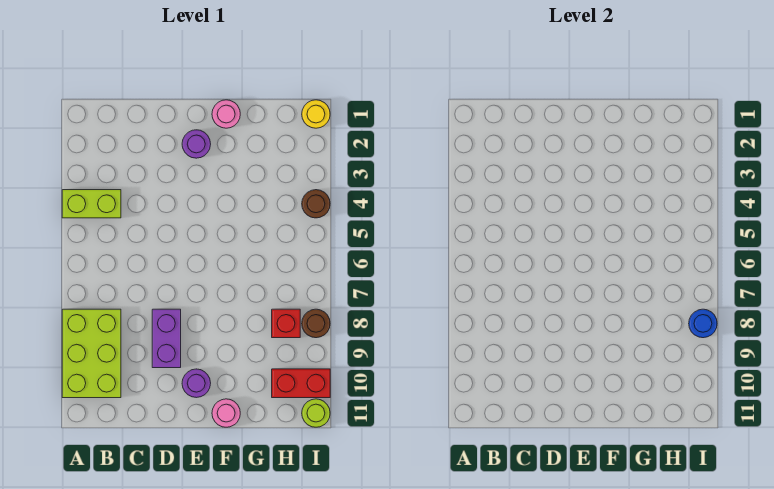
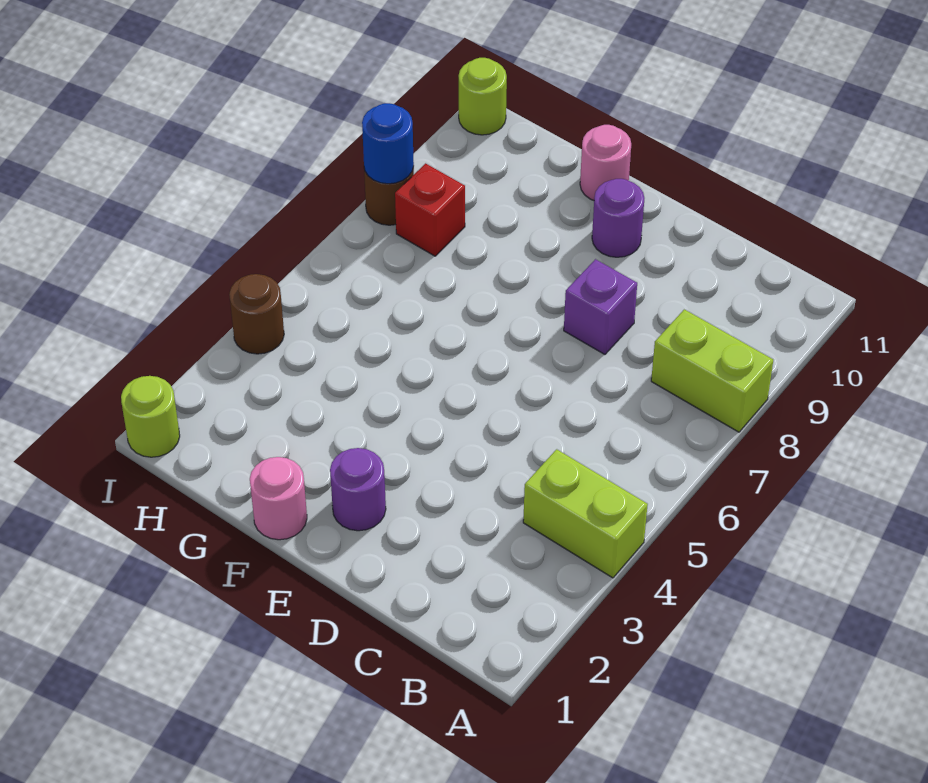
lime brick A8:B10 level 1 -> lime brick A8:B8 level 1
purple brick D8:D9 level 1 -> purple brick D8 level 1
red brick H10:I10 level 1 -> none
yellow round brick I1 level 1 -> lime round brick I1 level 1

